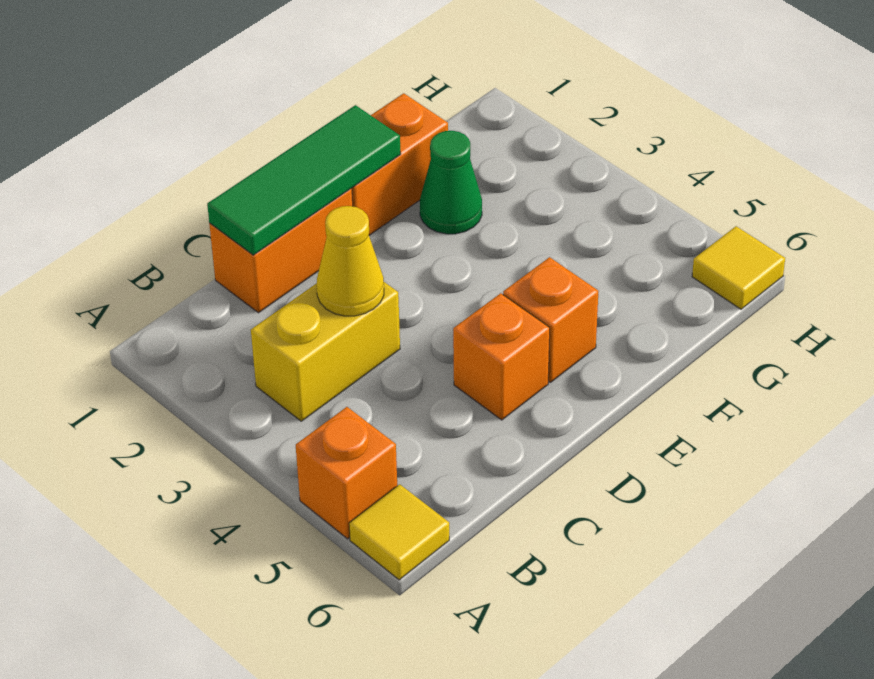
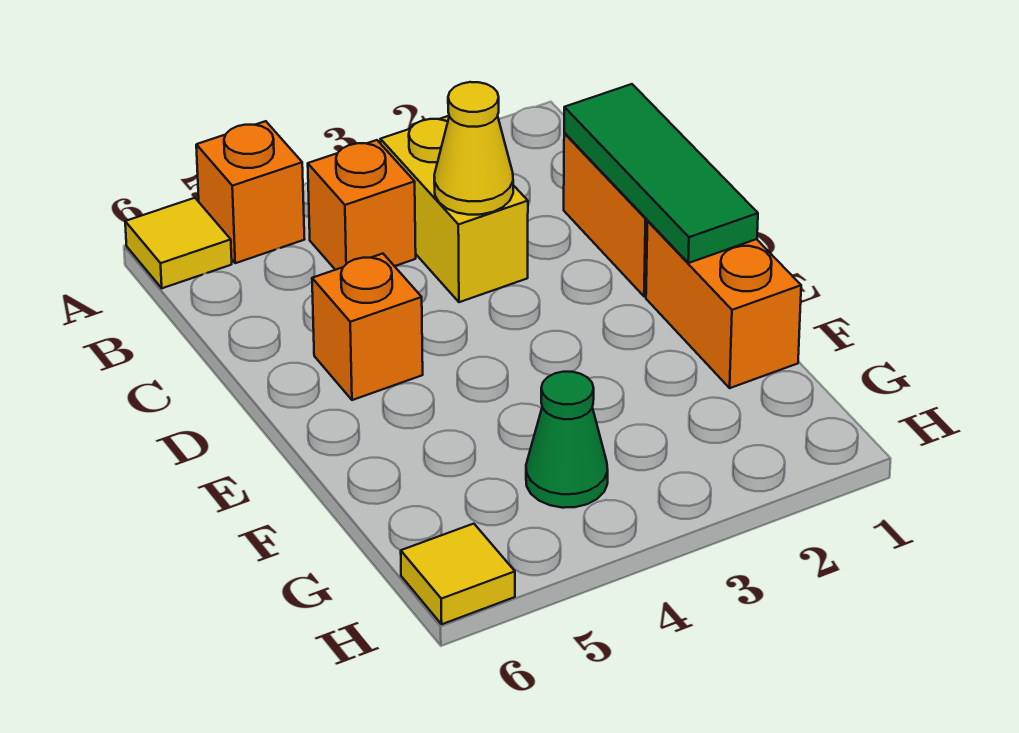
orange brick E5 level 1 -> orange brick B4 level 1
green cone F2 level 1 -> green cone G4 level 1

